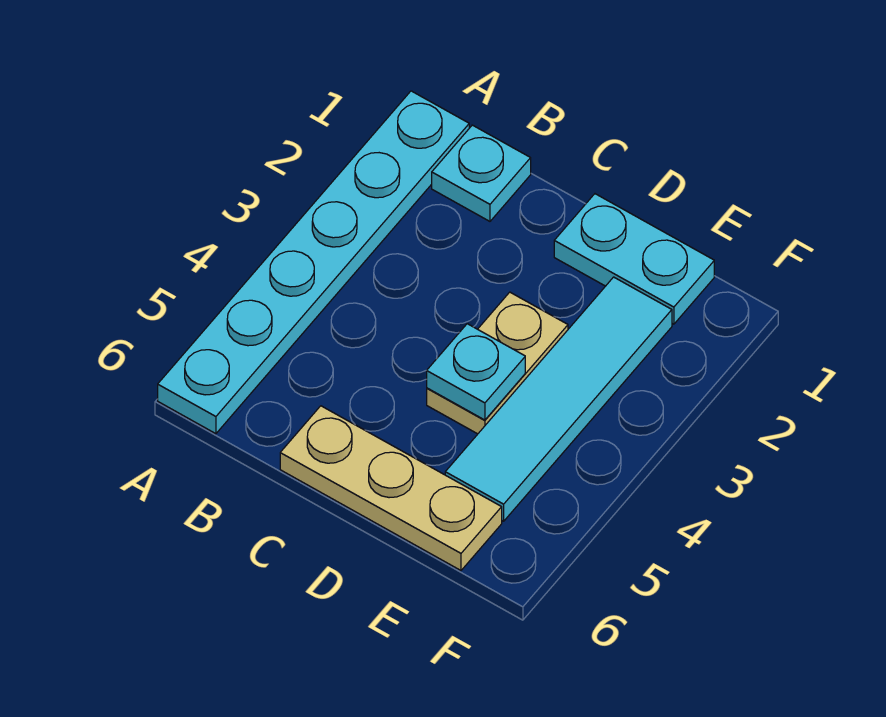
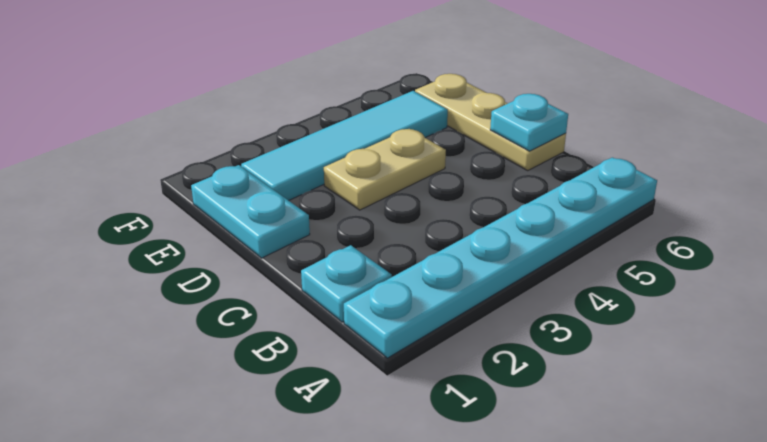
cyan plate D4 level 2 -> cyan plate C6 level 2

